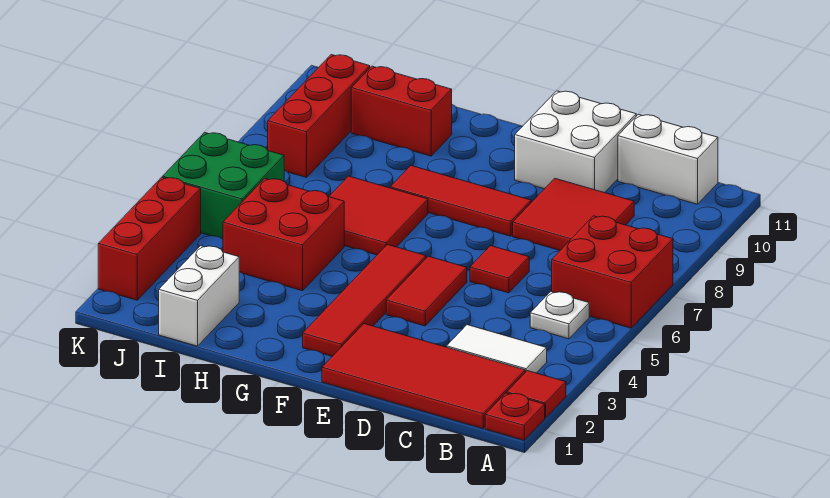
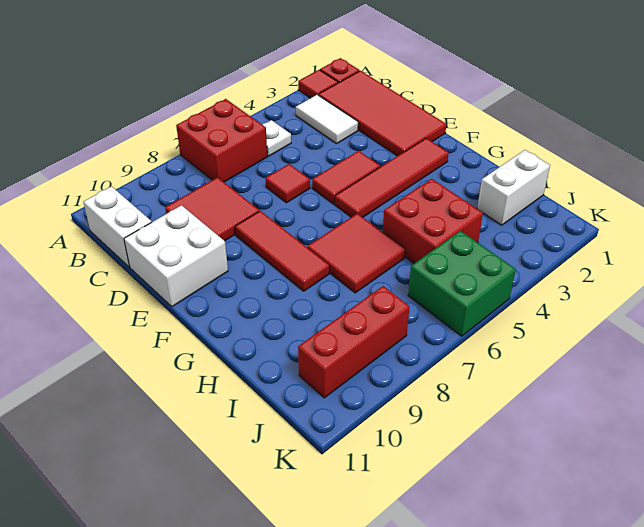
red brick H10:I10 level 1 -> none
red brick K2:K4 level 1 -> none

